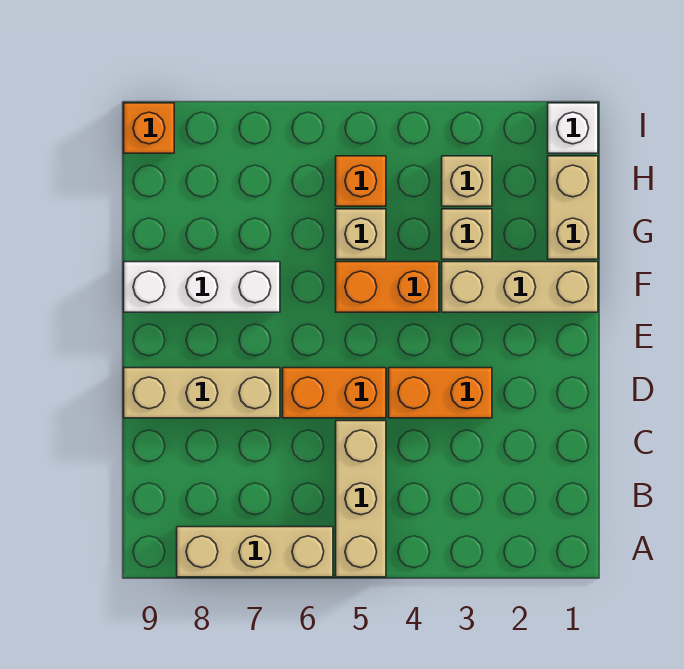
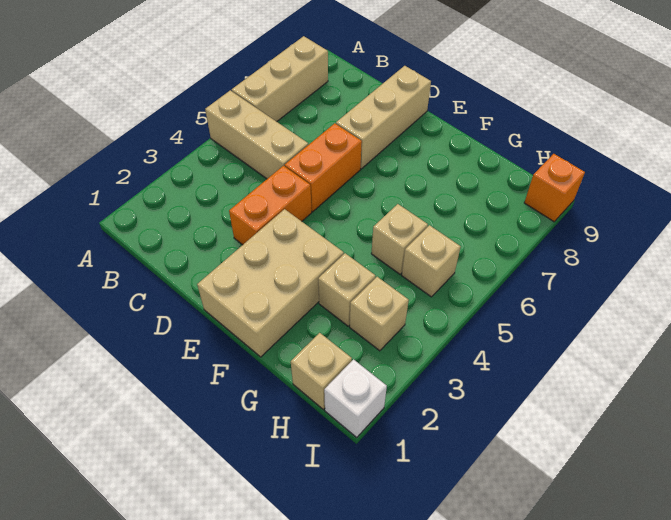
tan brick F1:F3 level 1 -> tan brick E1:F3 level 1
orange brick F4:F5 level 1 -> none
white brick F7:F9 level 1 -> none
tan brick G1:H1 level 1 -> tan brick H1 level 1
orange brick H5 level 1 -> tan brick H5 level 1

